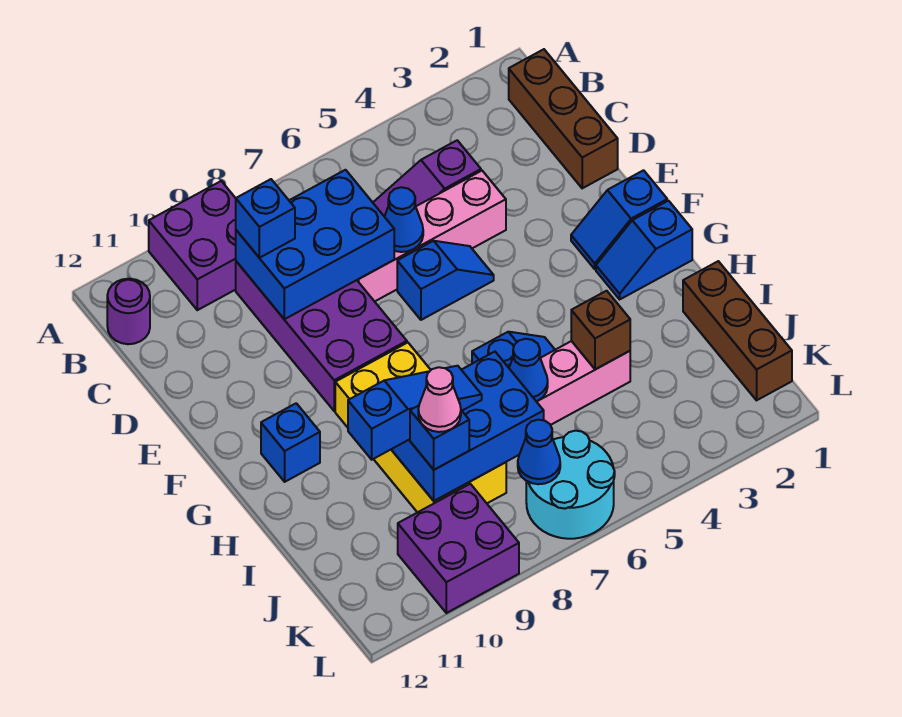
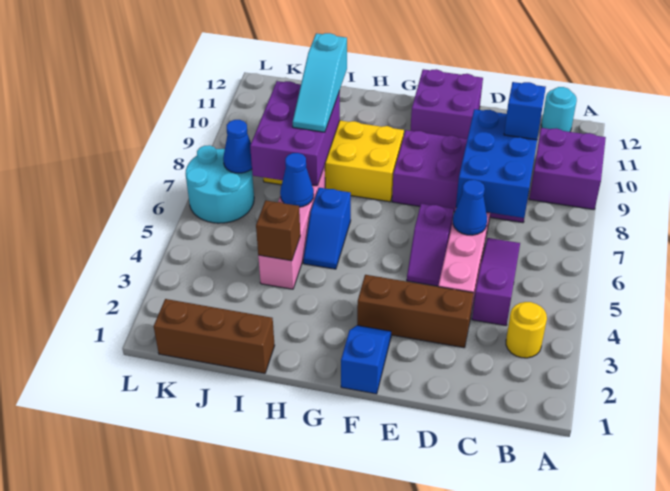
brown brick B1:D1 level 1 -> brown brick D3:F3 level 1
none -> yellow round brick B3 level 1
purple round brick B12 level 1 -> cyan round brick B12 level 1
blue slope E5:E6 level 1 top 6 -> purple slope E5:E6 level 1 top 6
blue slope G1:G2 level 1 top 1 -> none
blue brick G11 level 1 -> none
blue brick I7:J9 level 2 -> purple brick I7:J9 level 2
blue slope I8:I10 level 3 top 10 -> cyan slope I8:I10 level 3 top 10
blue brick J9 level 3 -> none
pink cone J9 level 4 -> none
purple brick K9:L10 level 1 -> purple brick E11:F12 level 1

